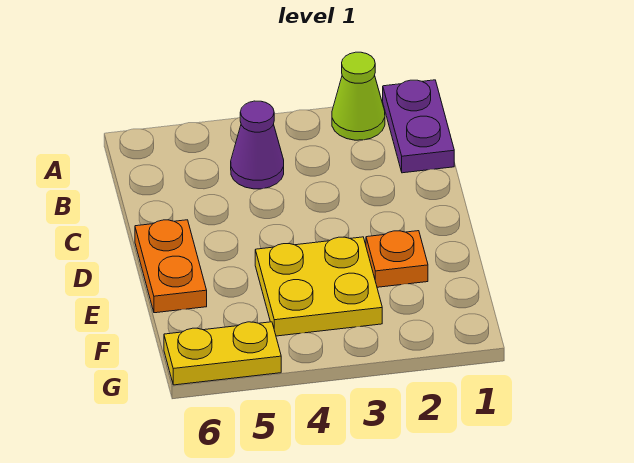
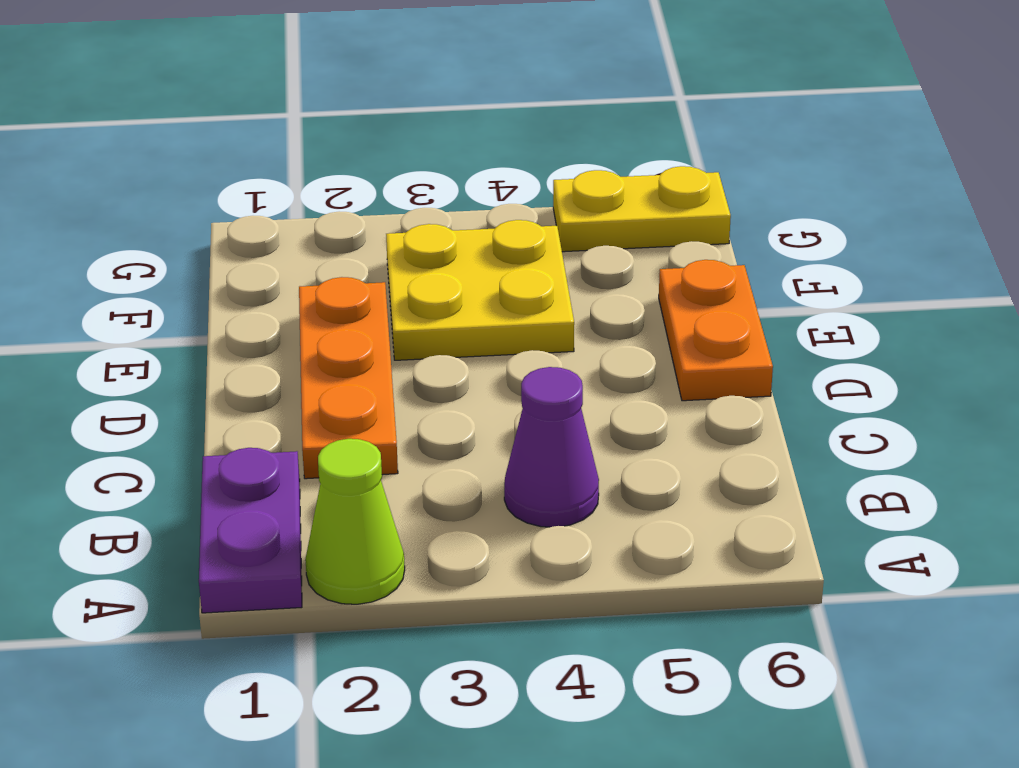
orange plate E2 level 1 -> orange plate C2:E2 level 1

